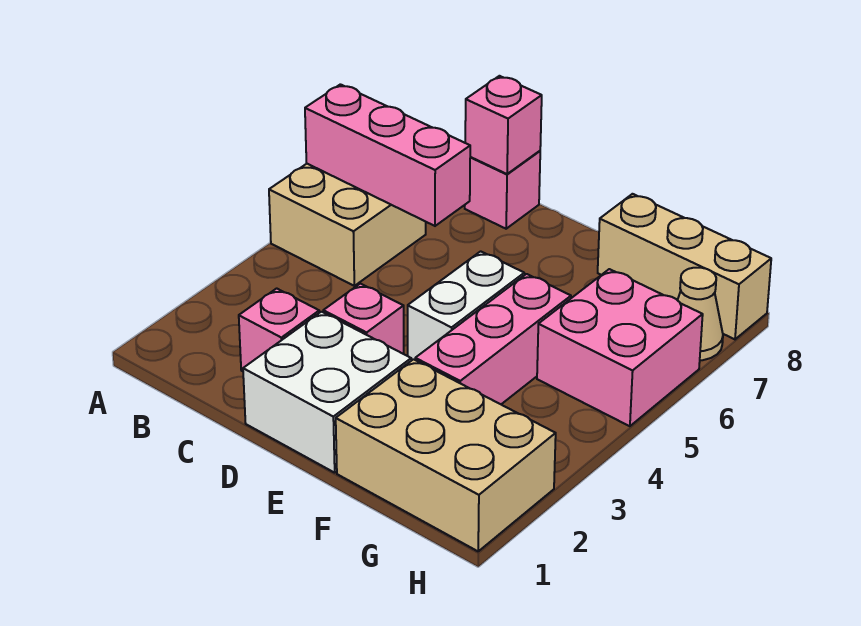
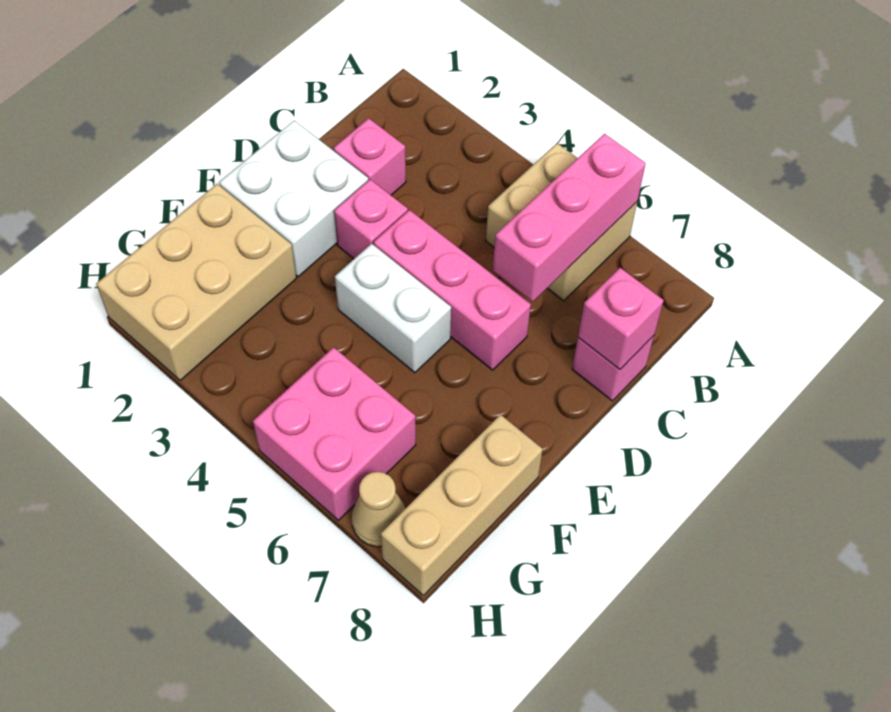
pink brick F3:F5 level 1 -> pink brick D4:D6 level 1

